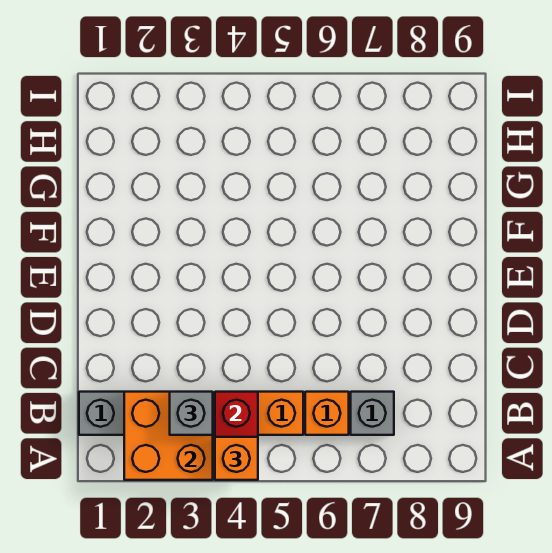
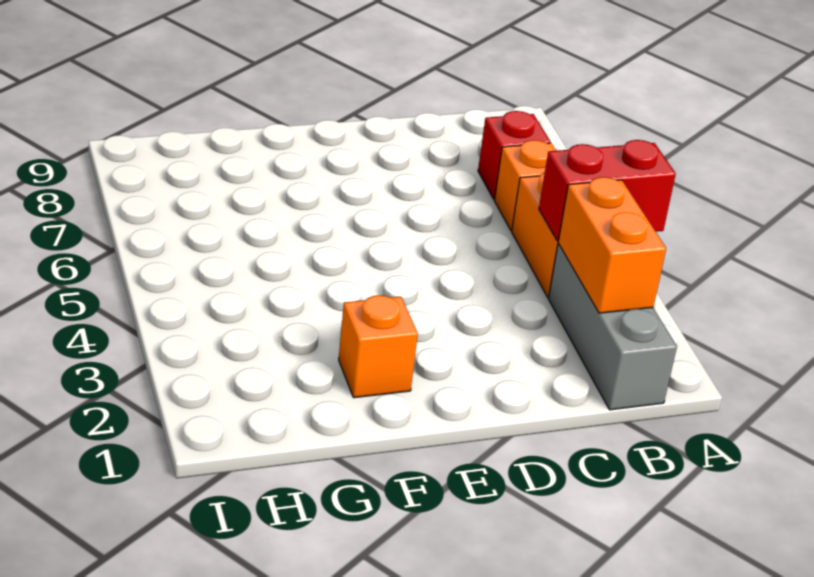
orange brick A2:B3 level 2 -> orange brick B2:B3 level 2
orange brick A4 level 3 -> orange brick F2 level 1
grey brick B3 level 3 -> none
grey brick B7 level 1 -> red brick B7 level 1

